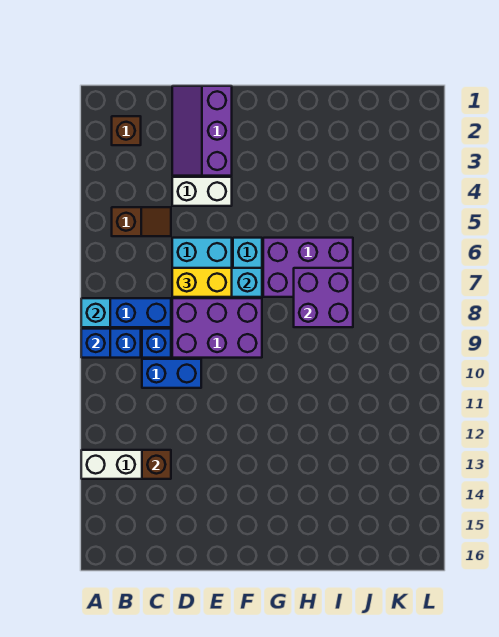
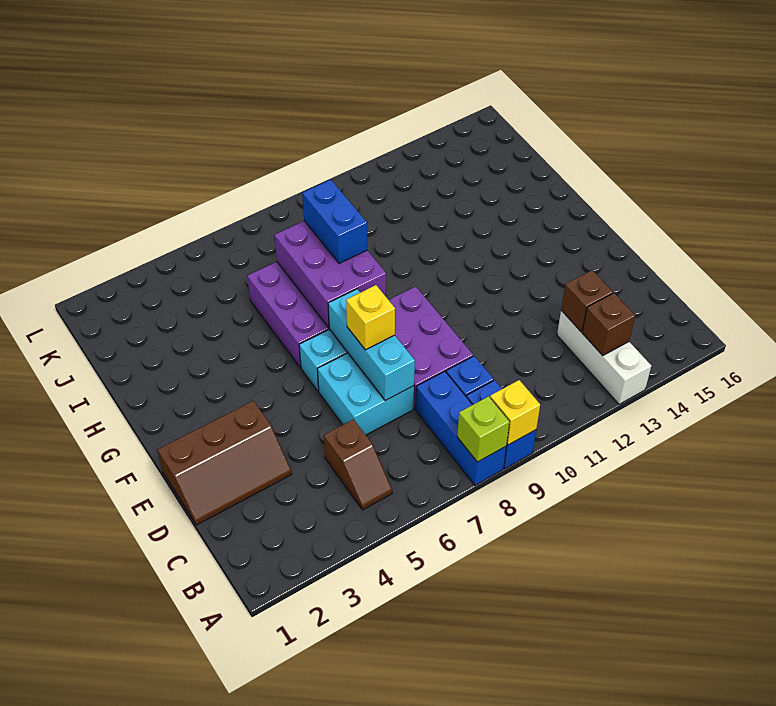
cyan brick A8 level 2 -> lime brick A8 level 2
blue brick A9 level 2 -> yellow brick A9 level 2
brown brick B2 level 1 -> brown brick B13 level 2
brown slope B5:C5 level 1 top B -> brown slope B5:C5 level 1 top C
blue brick C10:D10 level 1 -> blue brick H8:I8 level 3
purple slope D1:E3 level 1 top E -> brown slope D1:E3 level 1 top E
white brick D4:E4 level 1 -> none
yellow brick D7:E7 level 3 -> yellow brick E7 level 3
purple brick H7:I8 level 2 -> purple brick G7:I8 level 2

